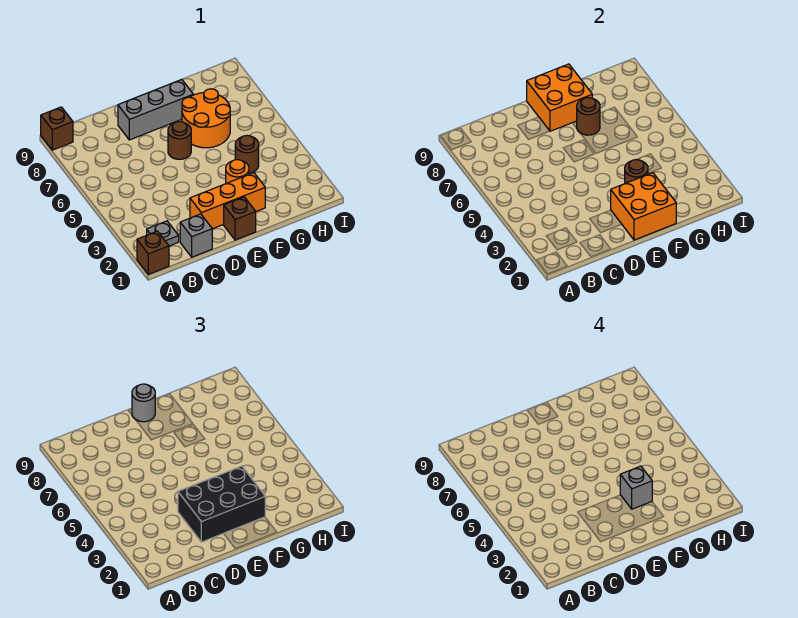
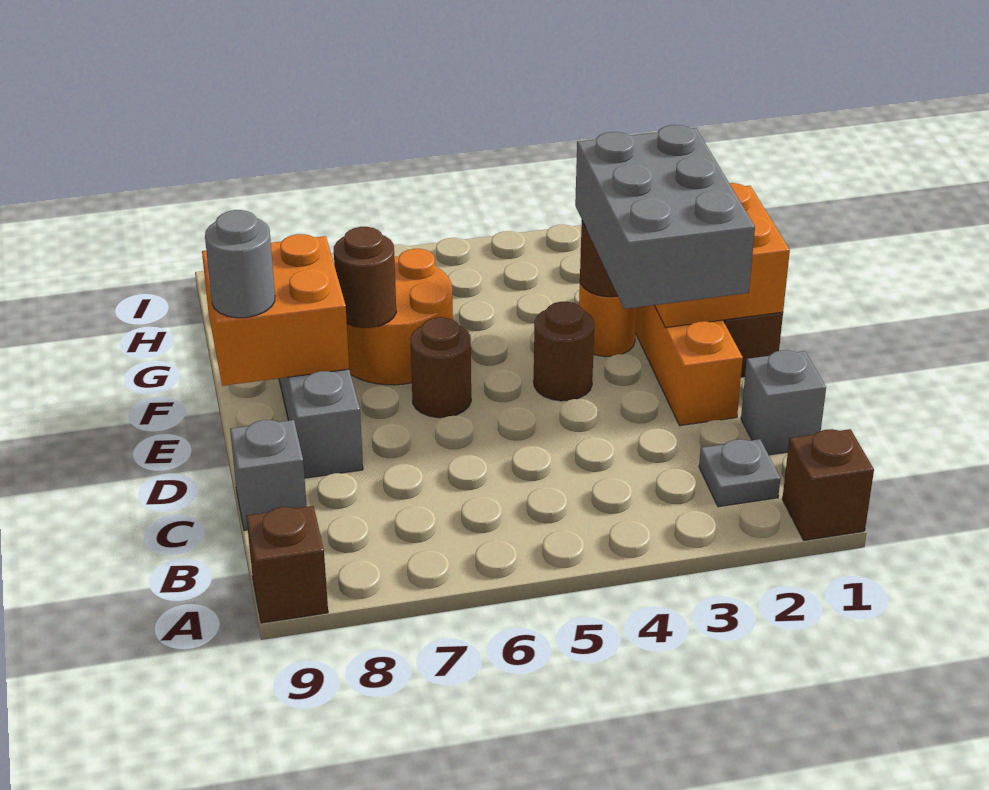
black brick D2:F3 level 3 -> grey brick D2:F3 level 3
grey brick F3 level 4 -> grey brick C9 level 1
brown round brick G4 level 1 -> brown round brick E4 level 1

